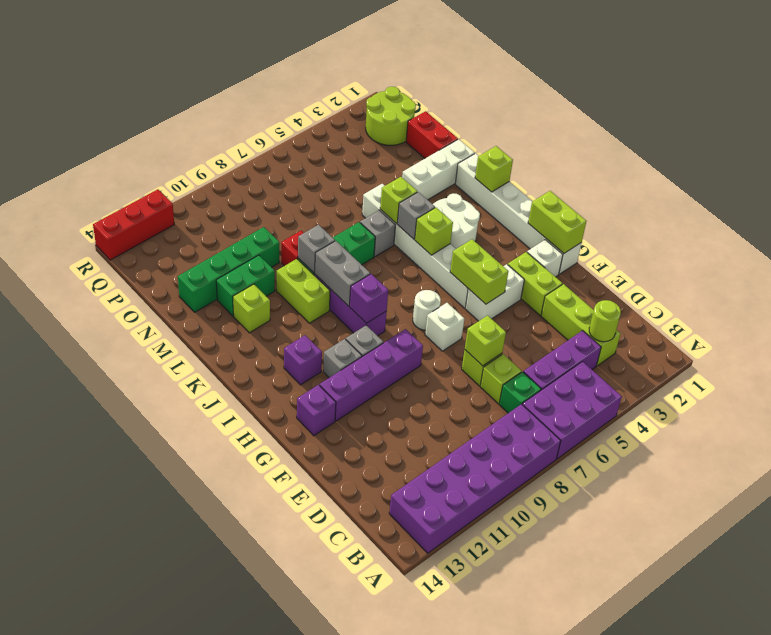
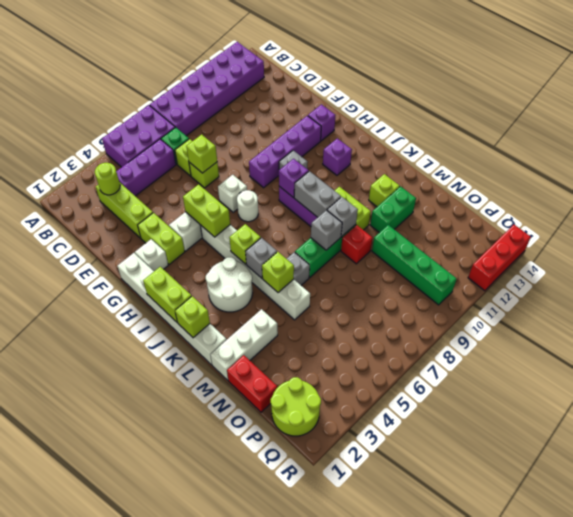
lime brick G1:H1 level 2 -> lime brick I1:J1 level 2
grey brick H11 level 1 -> grey brick L8 level 2
green brick N10:N13 level 1 -> green brick N10:Q10 level 1

